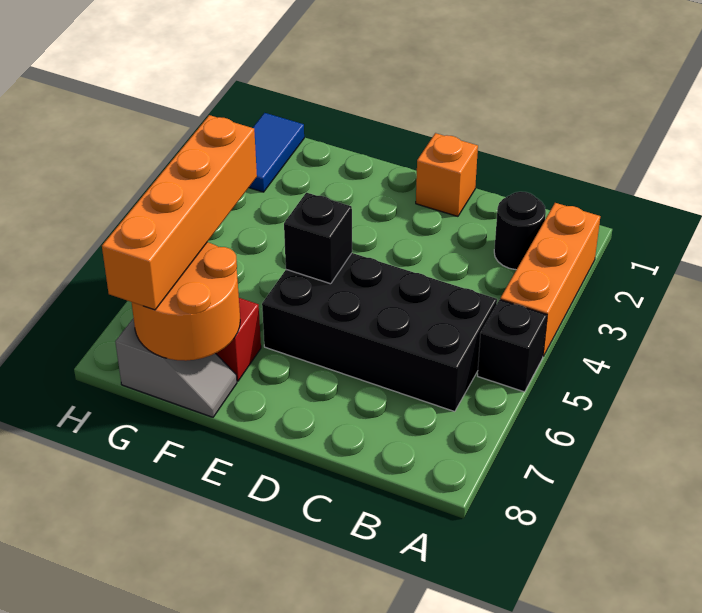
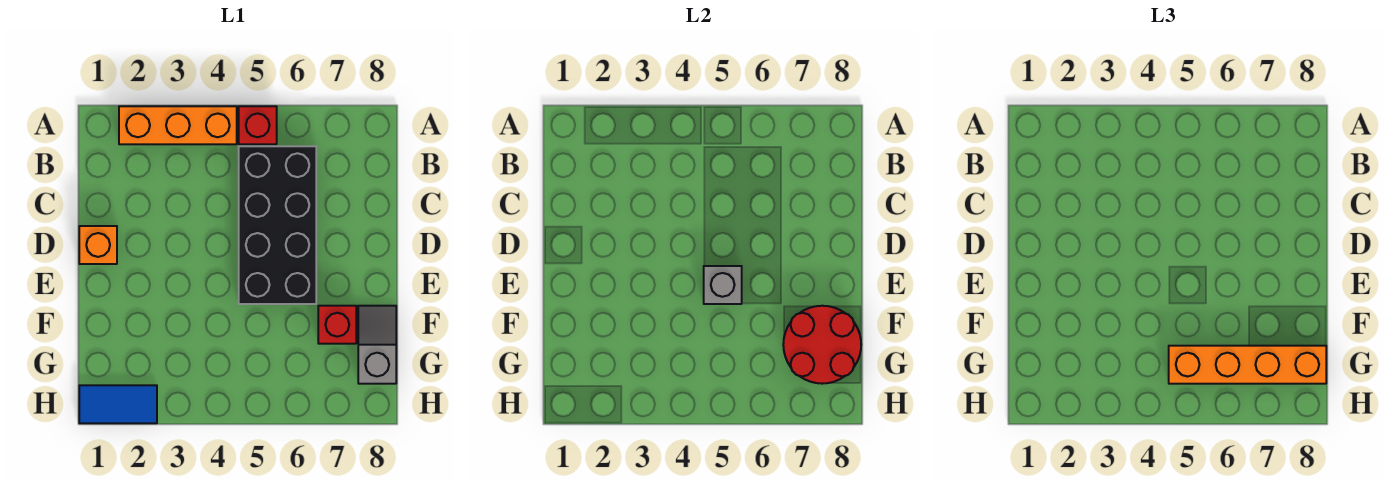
black brick A5 level 1 -> red brick A5 level 1
black round brick B2 level 1 -> none
black brick E5 level 2 -> grey brick E5 level 2
orange round brick F7:G8 level 2 -> red round brick F7:G8 level 2

